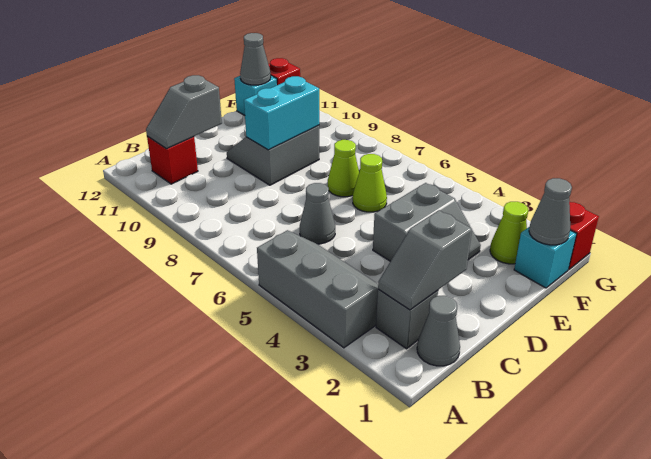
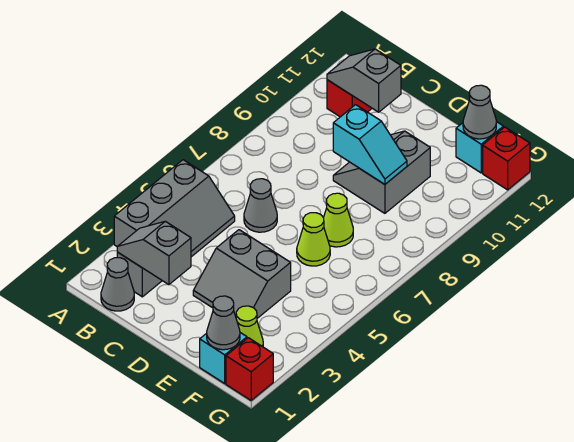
grey slope D9:E10 level 1 top 9 -> grey slope D9:E10 level 1 top E
cyan brick D9:E9 level 2 -> cyan slope D9:E9 level 2 top D

